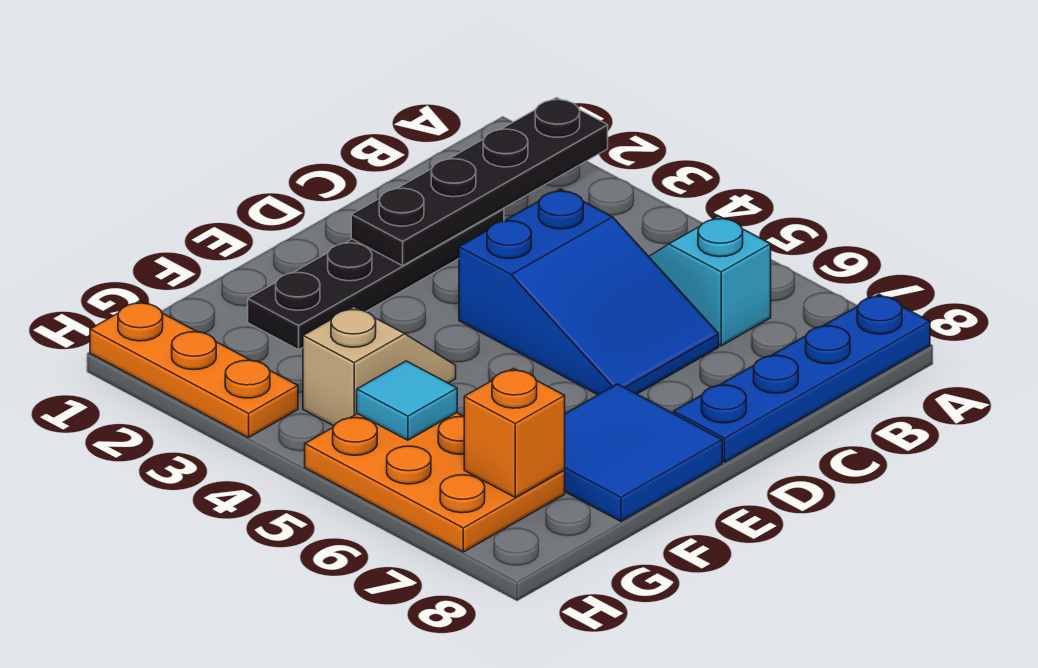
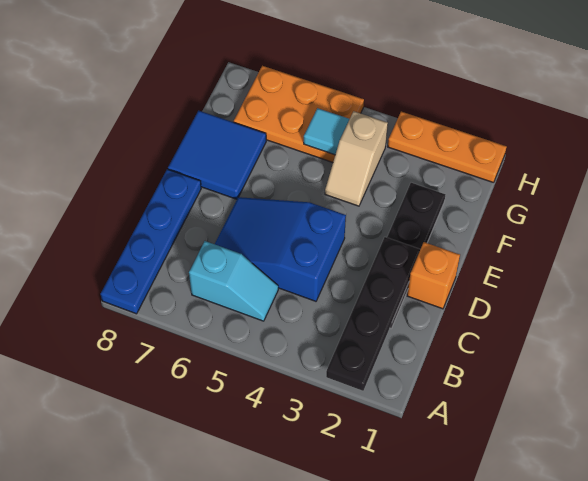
orange brick G7 level 2 -> orange brick D1 level 1

